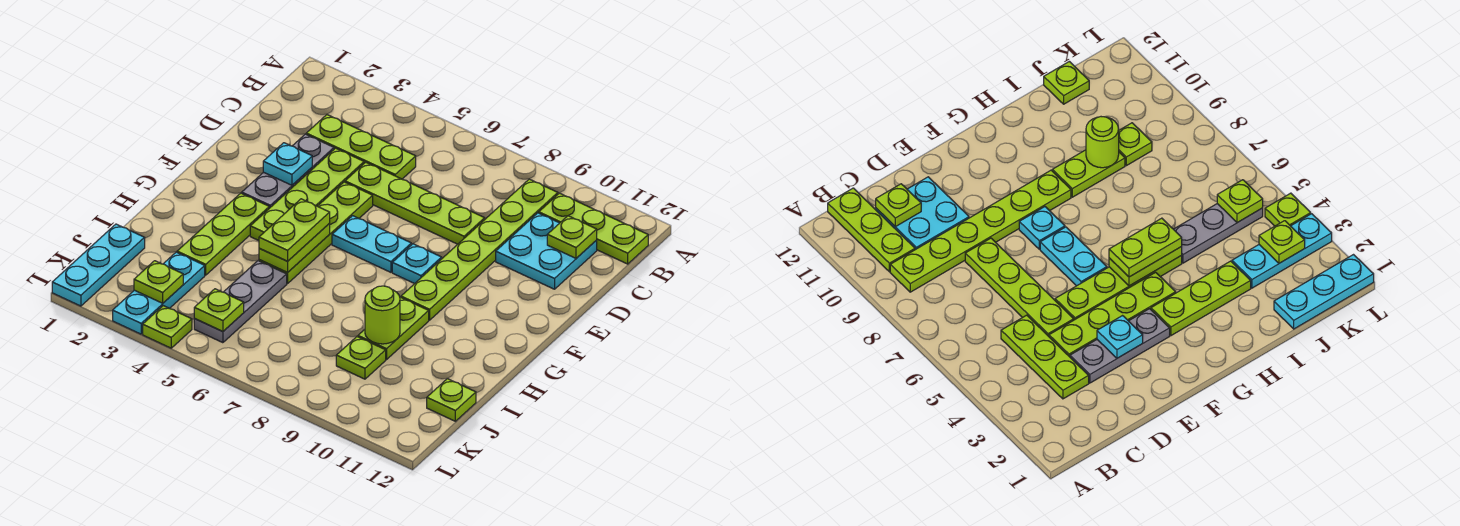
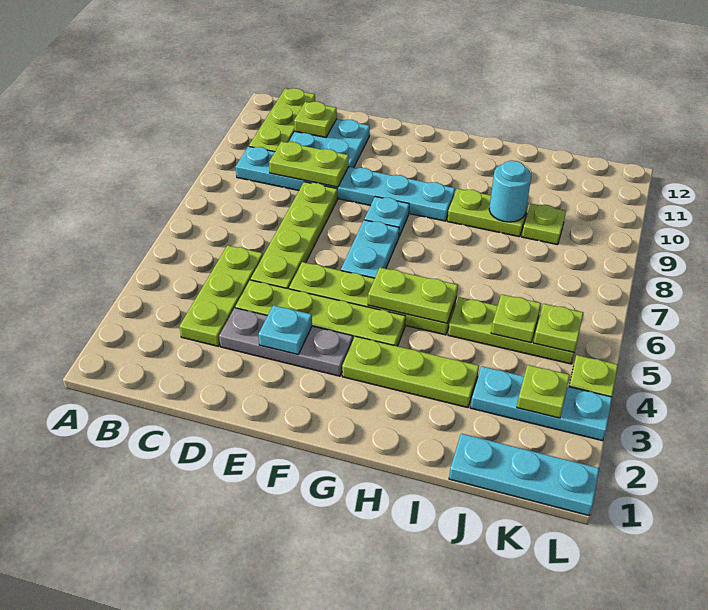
lime plate B9:G9 level 1 -> cyan plate B9:G9 level 1
lime plate G5:H5 level 3 -> lime plate C9:D9 level 2
grey plate I5:K5 level 1 -> lime plate I5:K5 level 1
lime round brick I9 level 2 -> cyan round brick I9 level 2
lime plate J12 level 1 -> lime plate J5 level 2

